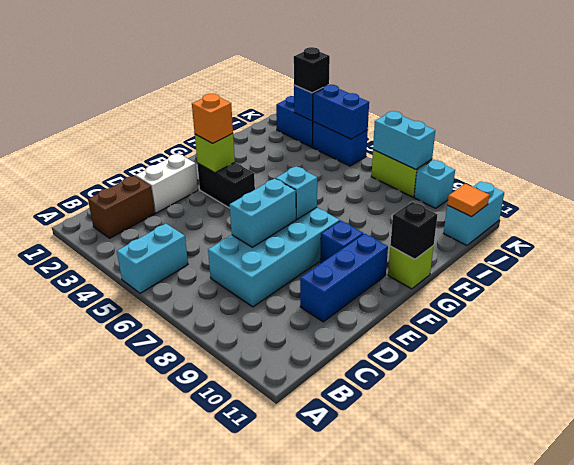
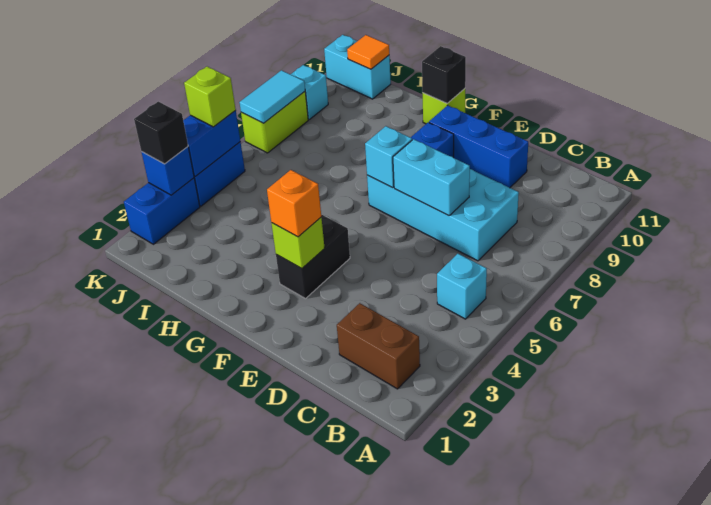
cyan brick A5:B5 level 1 -> cyan brick B5 level 1
white brick D2:E2 level 1 -> none
none -> lime brick K5 level 3
cyan brick K7:K8 level 2 -> cyan tile K7:K8 level 2

